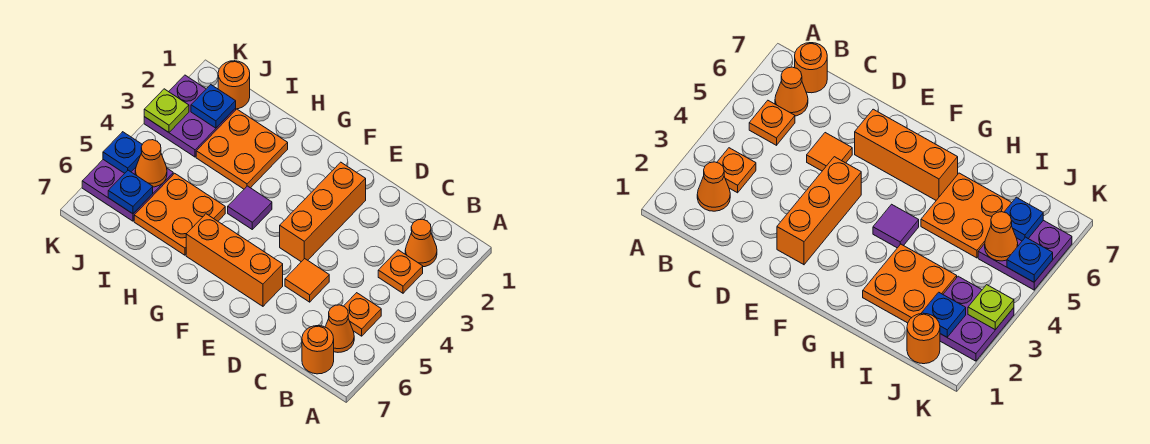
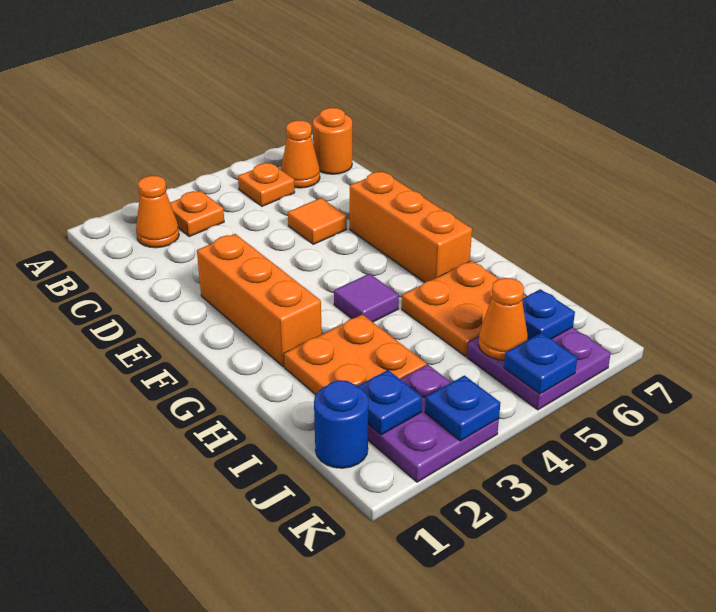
orange brick E2:E4 level 1 -> orange brick E2:G2 level 1
orange round brick J1 level 1 -> blue round brick J1 level 1
lime plate K3 level 2 -> blue plate K3 level 2

